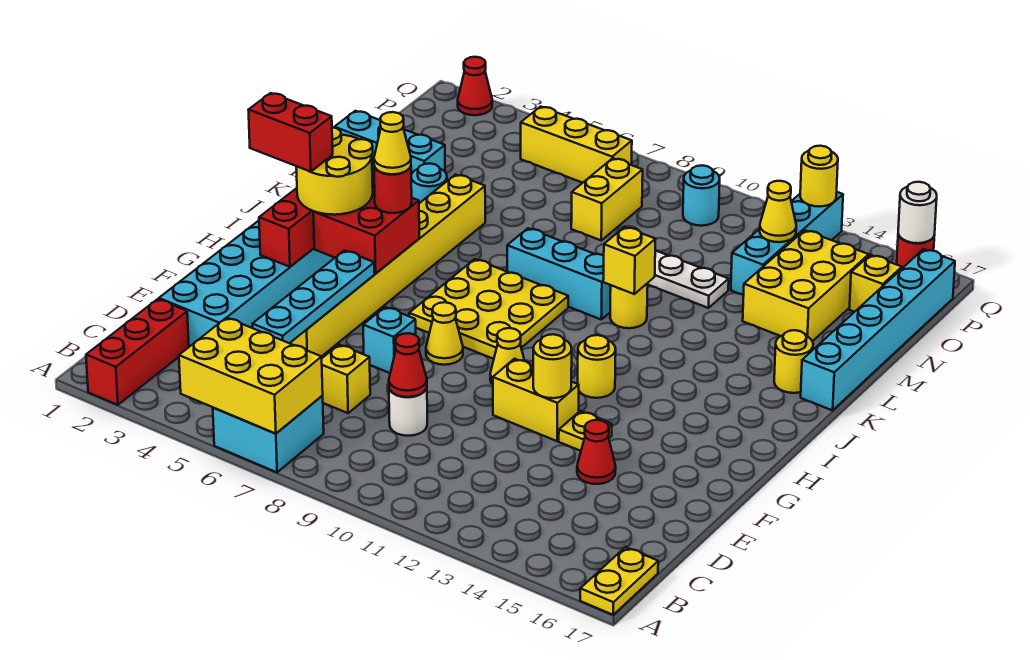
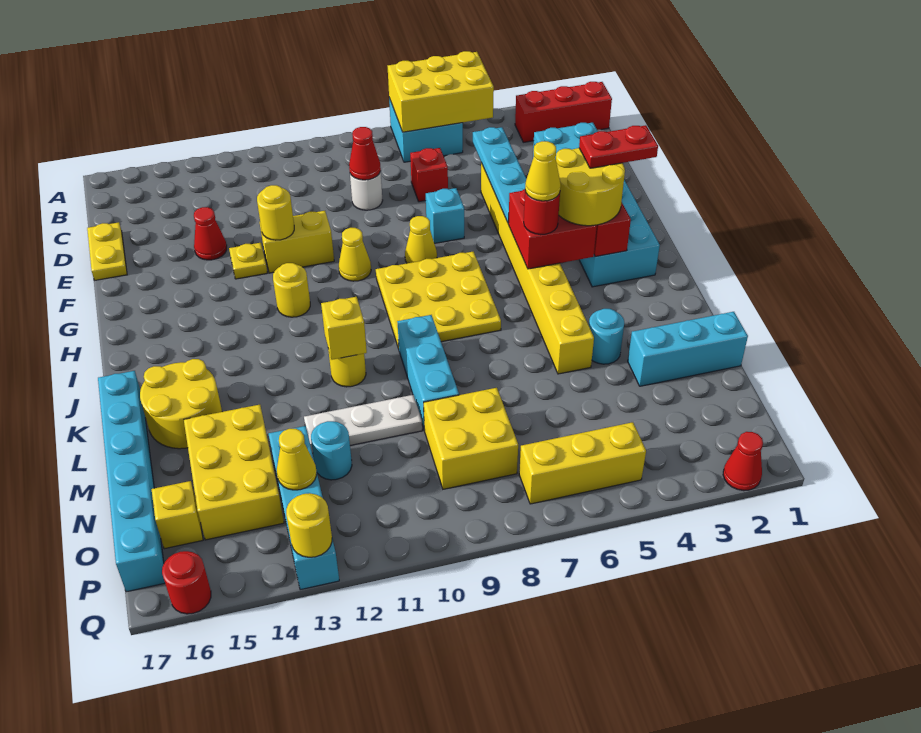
red brick A2:C2 level 1 -> red brick B1:B3 level 1
yellow plate A17:B17 level 1 -> yellow plate D17:E17 level 1
yellow brick D7 level 1 -> red brick D7 level 1
red brick H2:H3 level 4 -> red plate H2:H3 level 4
cyan brick K8:K10 level 1 -> cyan brick K9:M9 level 1
yellow round brick K16 level 1 -> yellow round brick K15:L16 level 1
yellow brick N8:O8 level 1 -> yellow brick N8:O9 level 1
cyan round brick P10 level 1 -> cyan round brick N12 level 1
white round brick Q16 level 2 -> none

